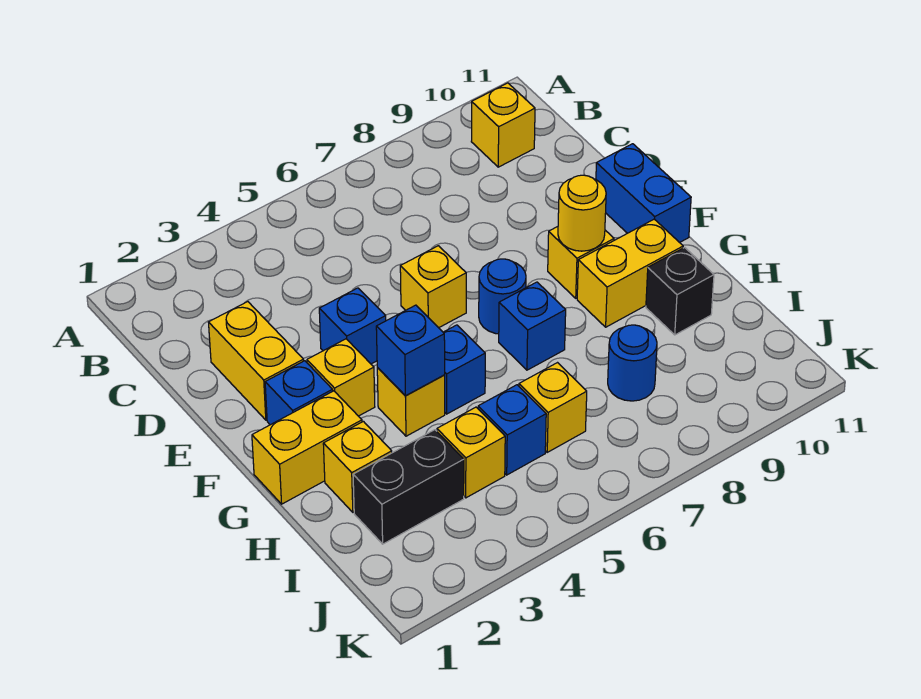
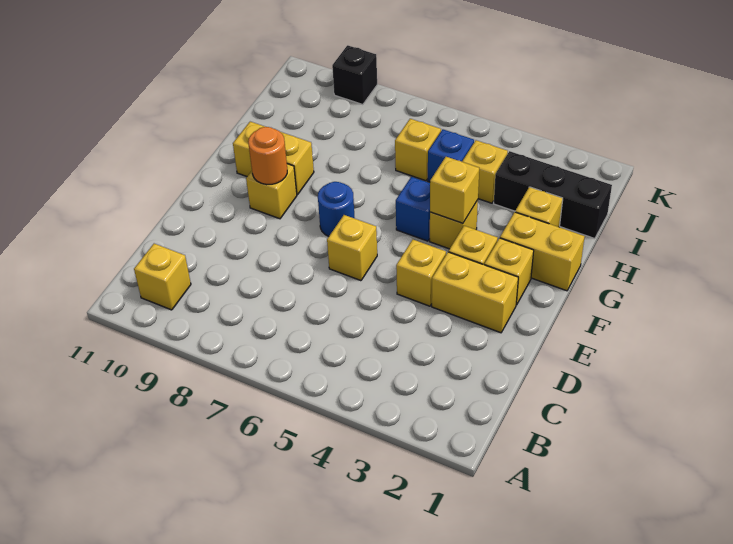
yellow brick D2:E2 level 1 -> yellow brick E2:E3 level 1
blue brick E4 level 1 -> yellow brick E4 level 1
blue brick E11:F11 level 1 -> none
blue brick F2 level 1 -> yellow brick F2 level 1
yellow round brick F9 level 2 -> orange round brick F9 level 2
blue brick G4 level 2 -> yellow brick G4 level 2
blue brick G7 level 1 -> none
black brick H10 level 1 -> black brick K9 level 1
black brick I2:I3 level 1 -> black brick I1:I3 level 1
blue round brick I8 level 1 -> none

